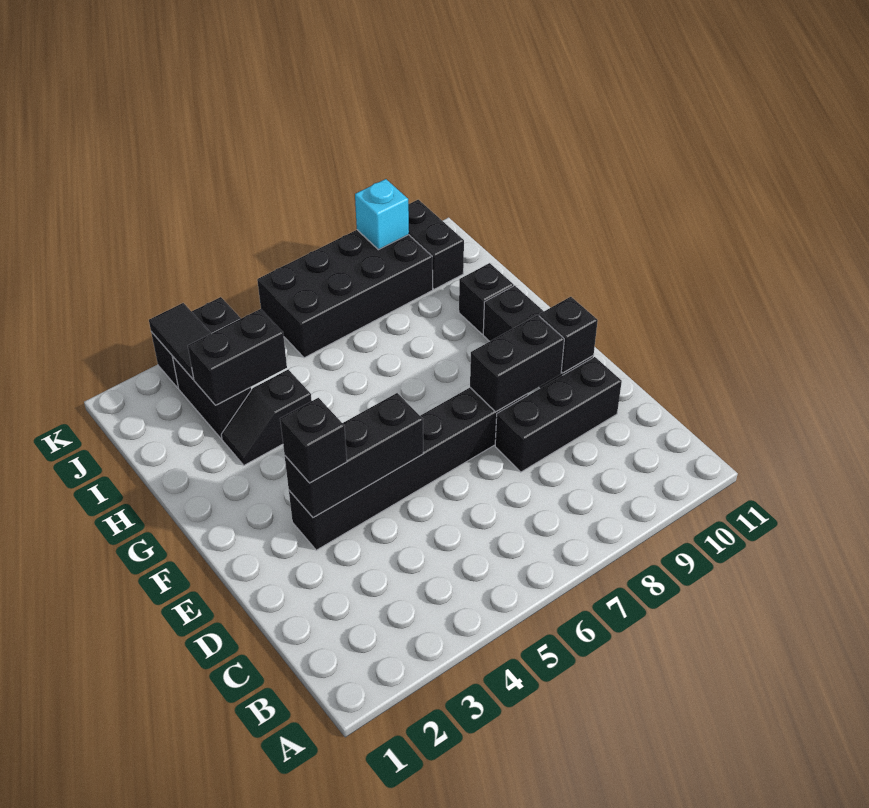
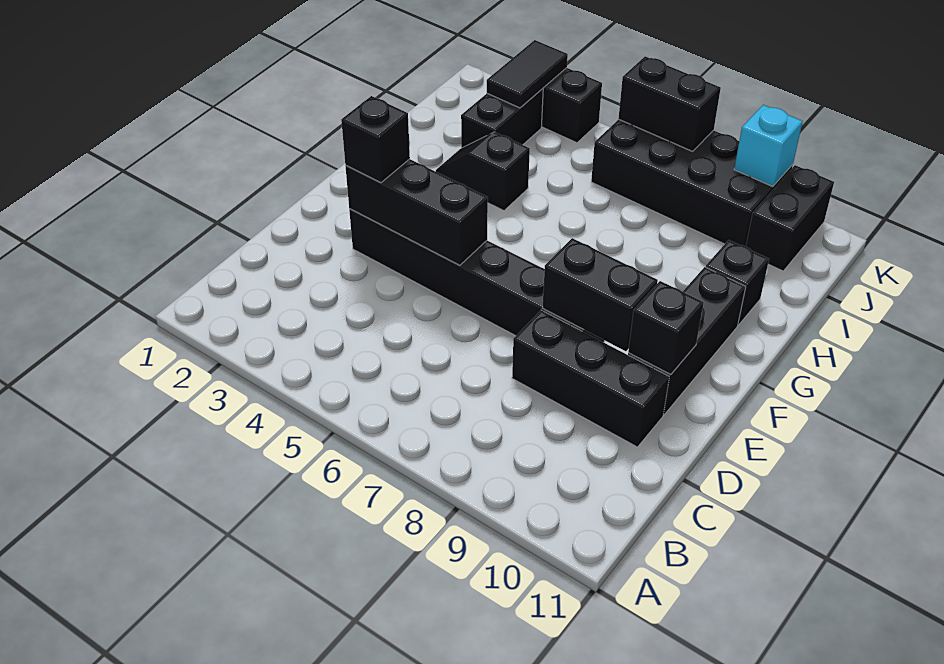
black brick I3:I4 level 2 -> black brick K6:K7 level 2

